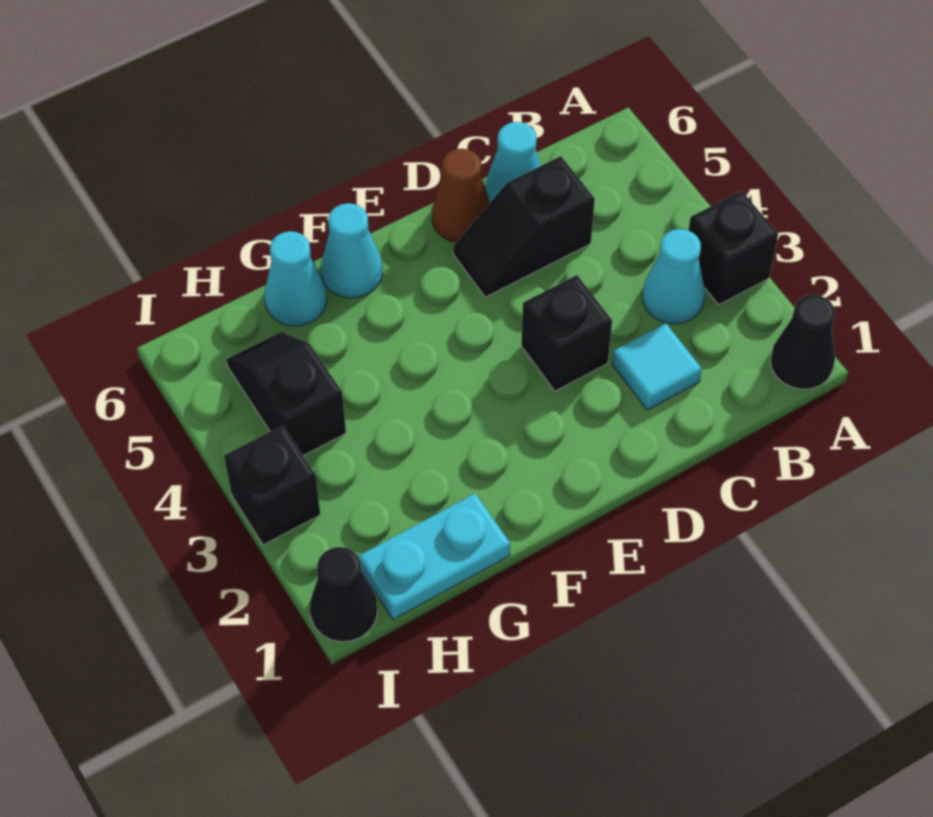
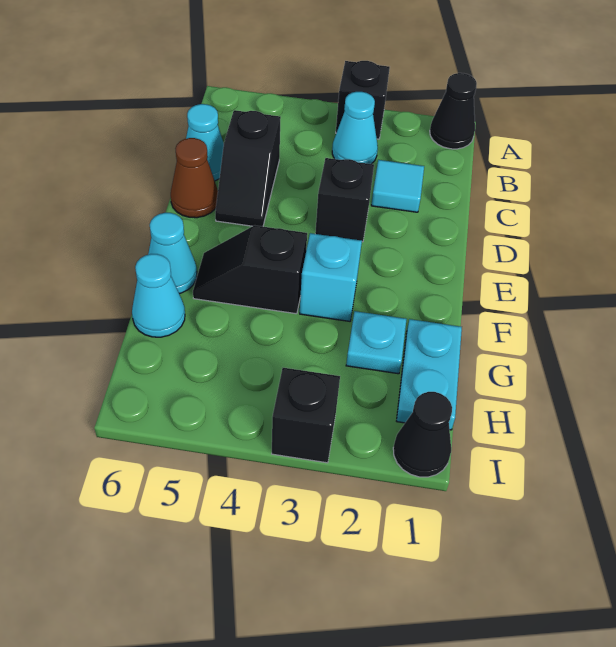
none -> cyan brick F3 level 1
none -> cyan plate G2 level 1
black slope H4:H5 level 1 top 4 -> black slope F4:F5 level 1 top 4

